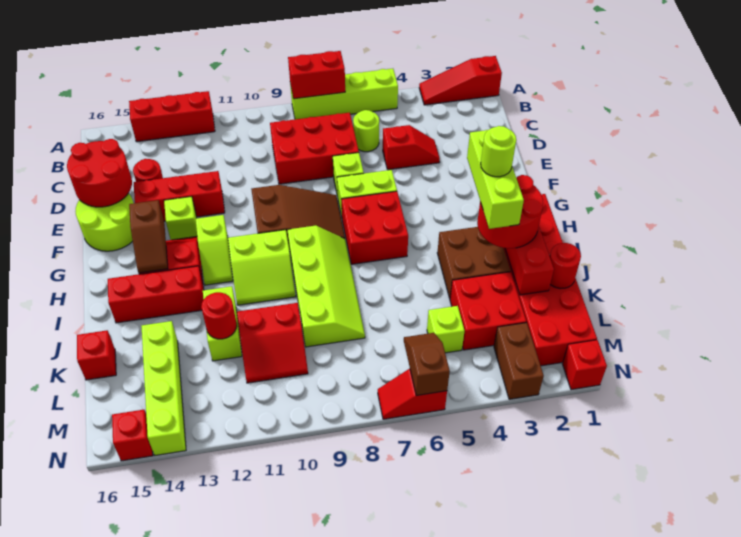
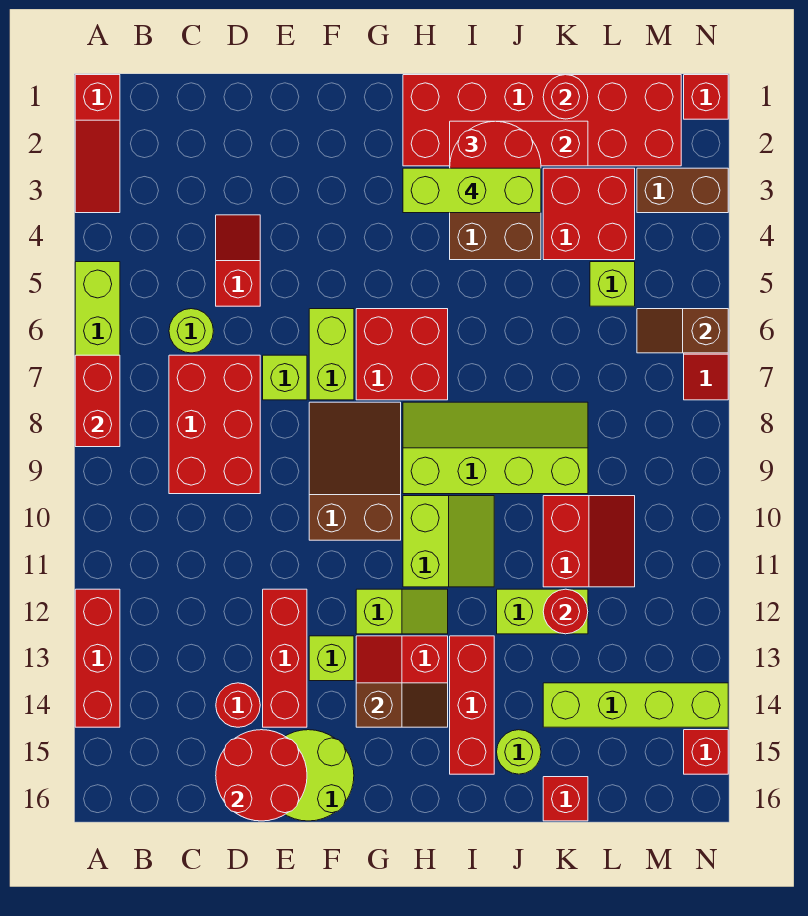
lime round brick I3 level 5 -> lime round brick J15 level 1

